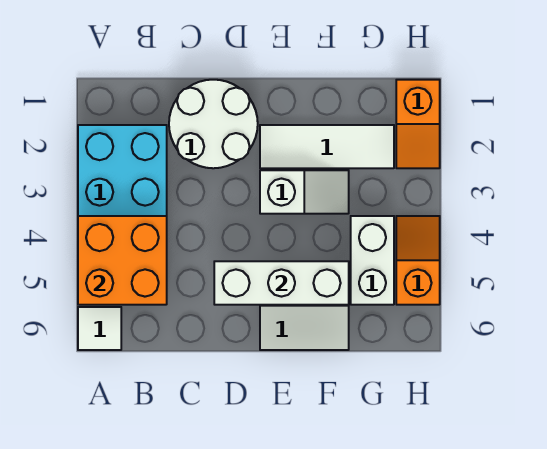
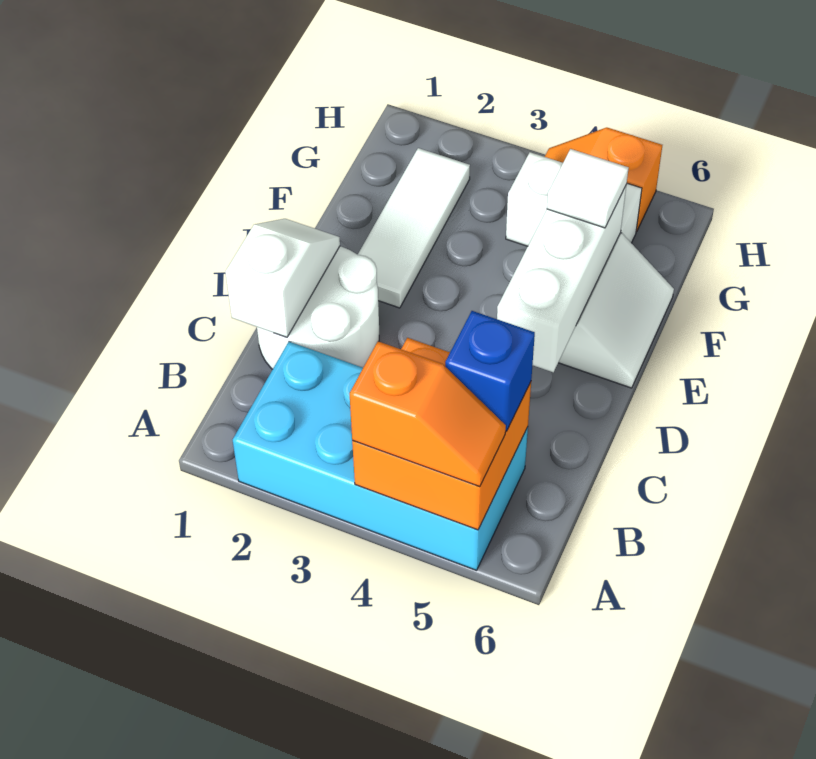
white tile A6 level 1 -> white tile F5 level 3
none -> blue brick B5 level 3
white slope E3:F3 level 1 top E -> white slope C1:D1 level 2 top C
orange slope H1:H2 level 1 top 1 -> orange slope A4:A5 level 3 top 4

